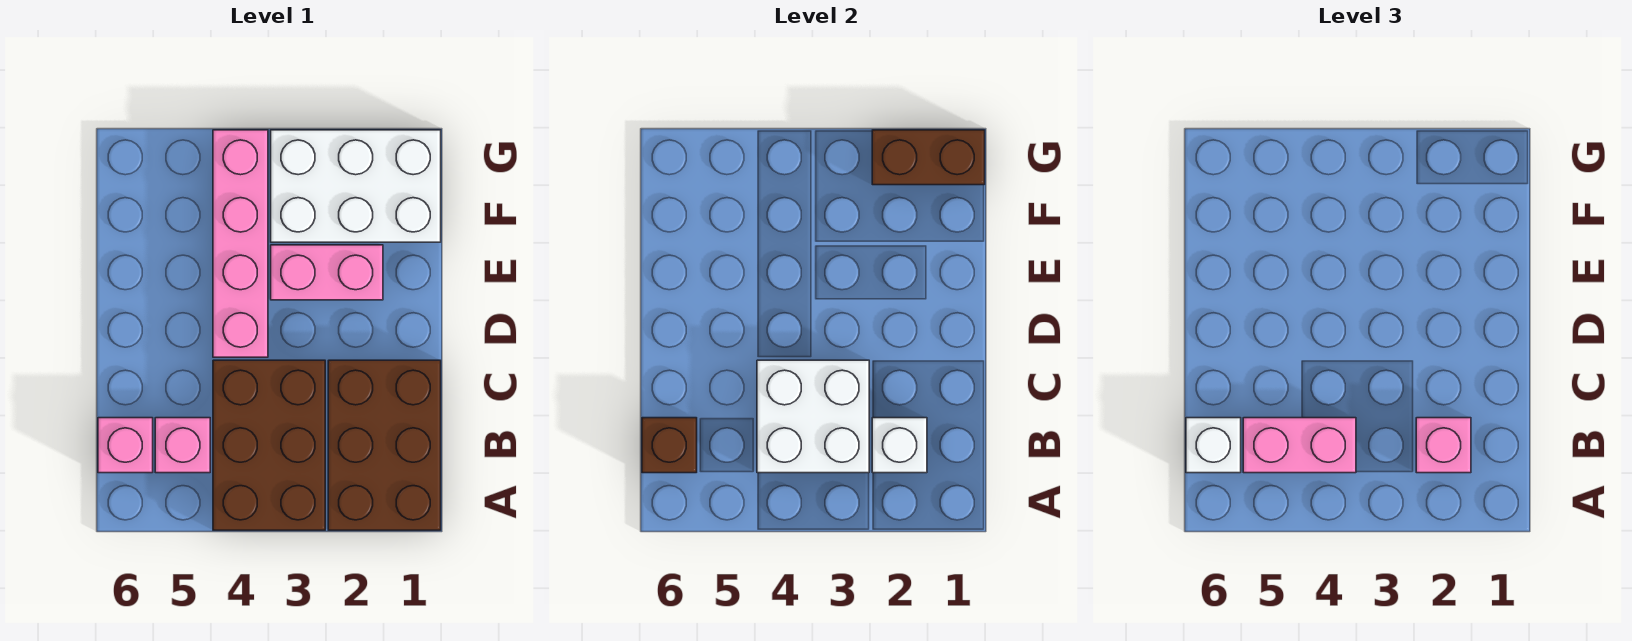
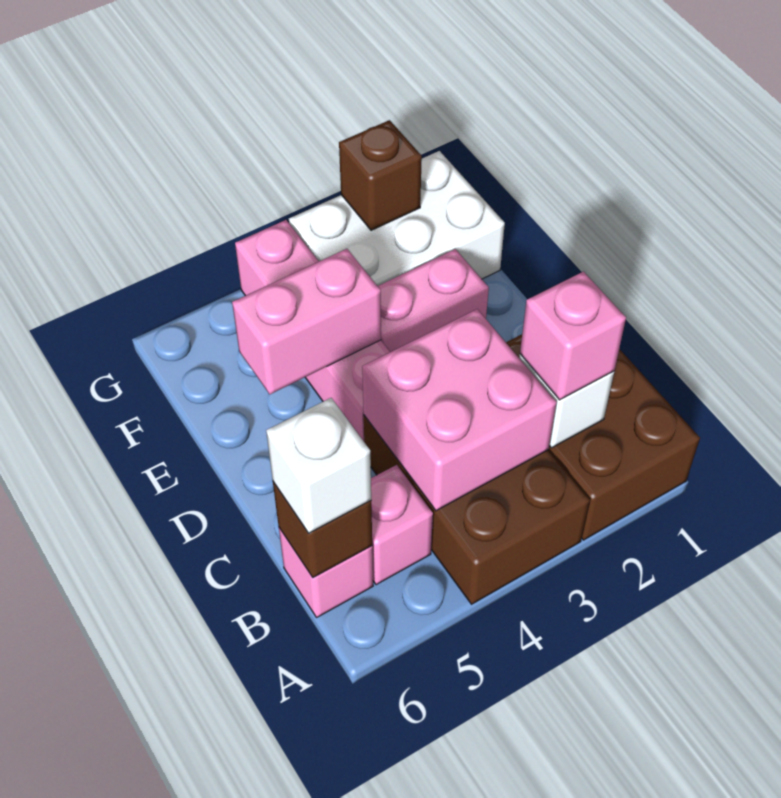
white brick B3:C4 level 2 -> pink brick B3:C4 level 2
pink brick B4:B5 level 3 -> pink brick E4:E5 level 2
brown brick G1:G2 level 2 -> brown brick G2 level 2

